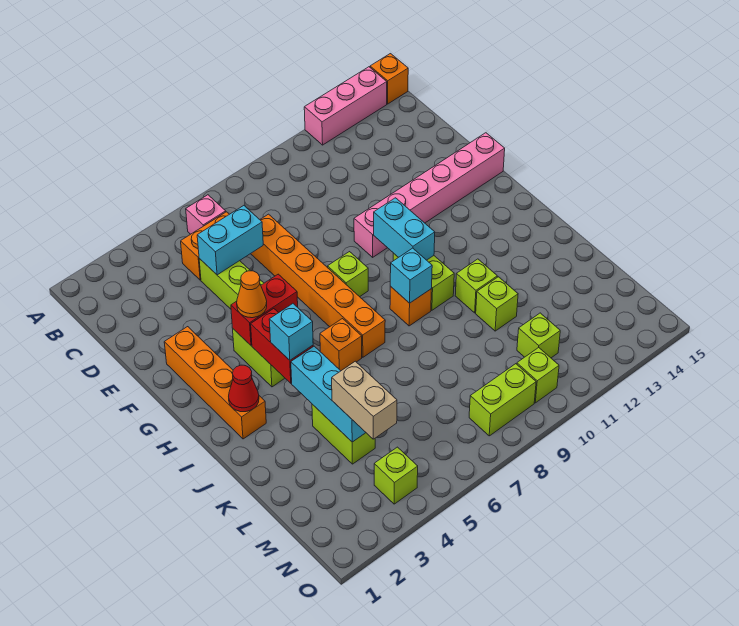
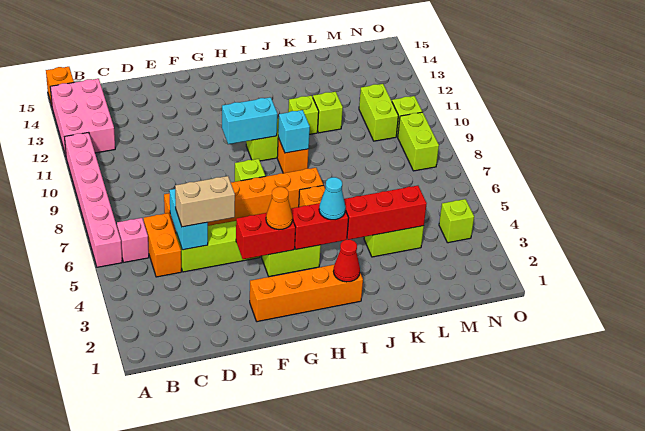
pink brick A12:A14 level 1 -> pink brick A12:B14 level 1
pink brick F10:F15 level 1 -> pink brick A6:A11 level 1
red brick G4:G5 level 2 -> red brick F4:G4 level 2
cyan brick I4 level 3 -> cyan cone I4 level 3
cyan brick J4:L4 level 2 -> red brick J4:L4 level 2
tan brick L4:M4 level 3 -> tan brick D5:E5 level 3
lime brick M11 level 1 -> lime brick M10:M11 level 1

